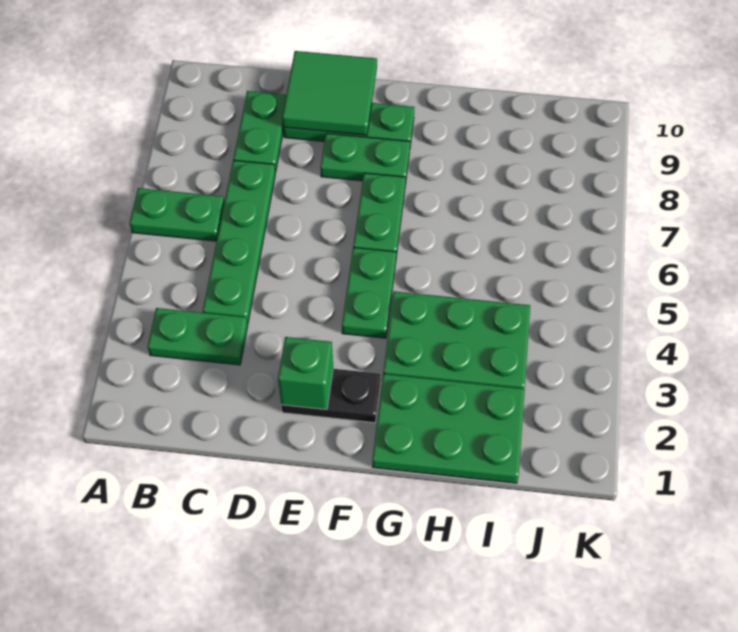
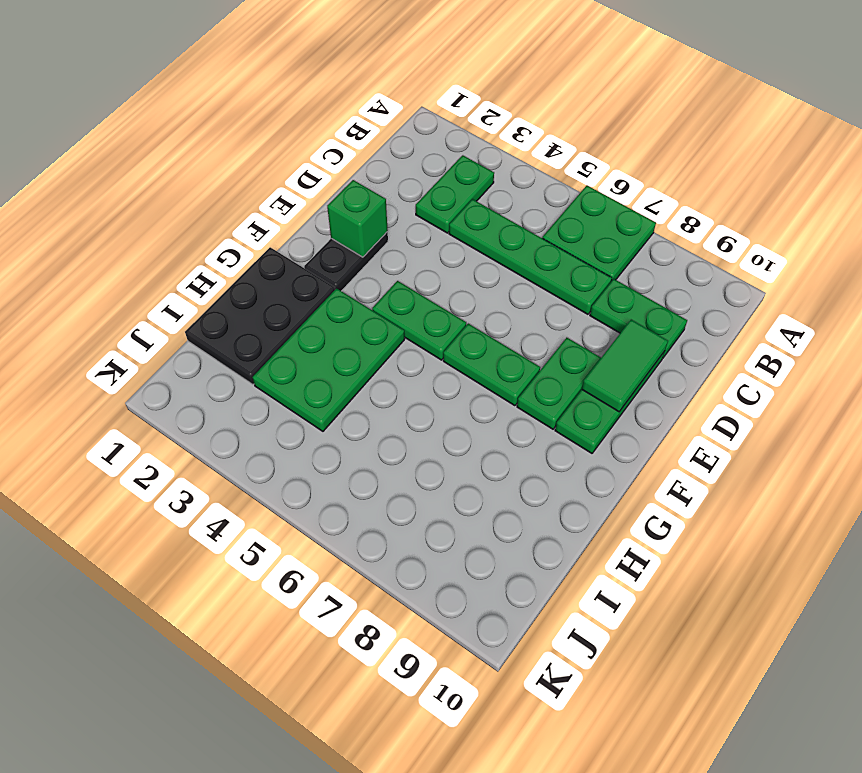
green plate A6:B6 level 1 -> green plate A6:B7 level 1
green tile D9:E10 level 2 -> green tile D9:E9 level 2
green plate G1:I2 level 1 -> black plate G1:I2 level 1

